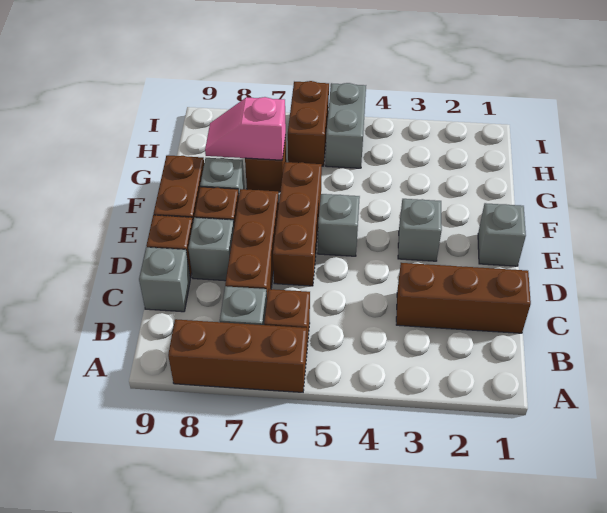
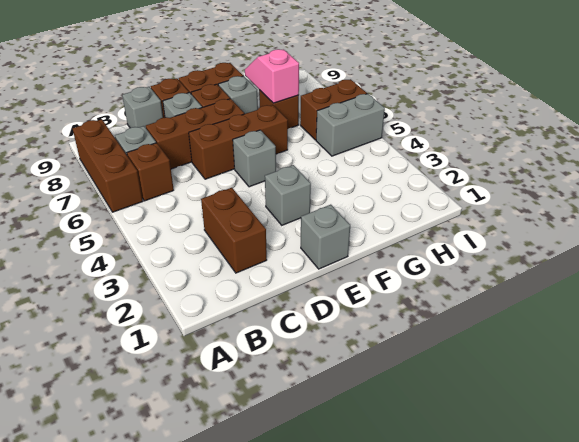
brown brick C1:C3 level 1 -> brown brick C2:C3 level 1

